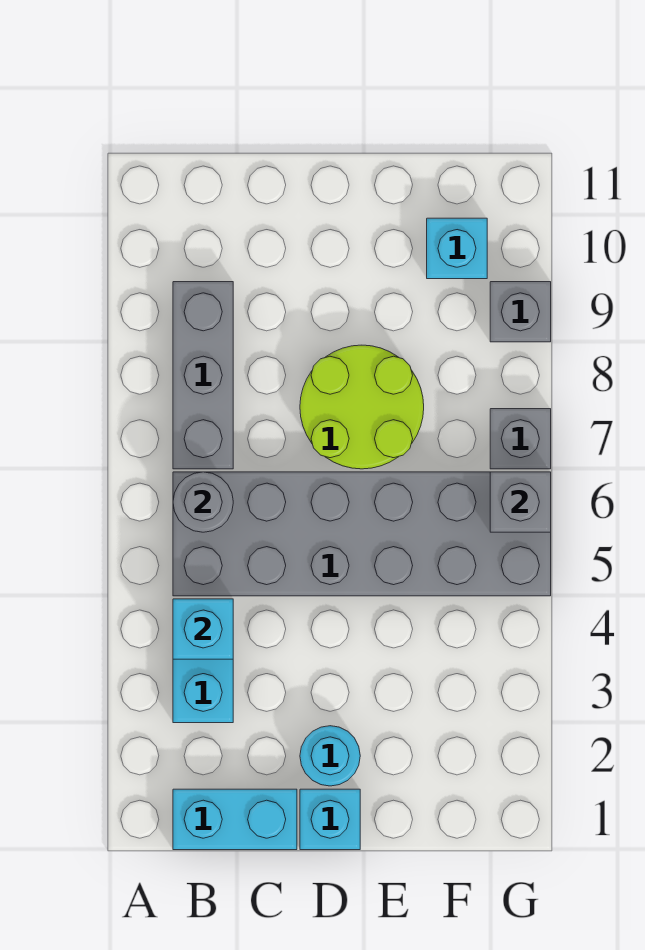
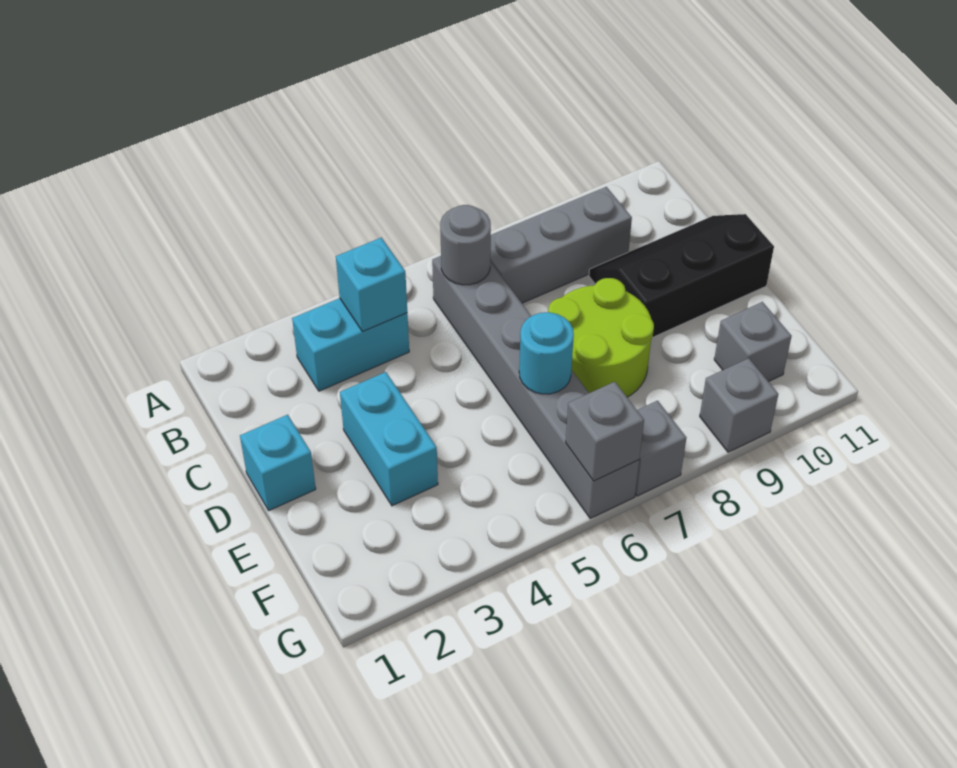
cyan brick B1:C1 level 1 -> cyan brick D3:E3 level 1
grey brick B5:G6 level 1 -> grey brick B6:G6 level 1
none -> black slope C9:D11 level 1 top D
cyan round brick D2 level 1 -> cyan round brick E6 level 2
cyan brick F10 level 1 -> grey brick F10 level 1

